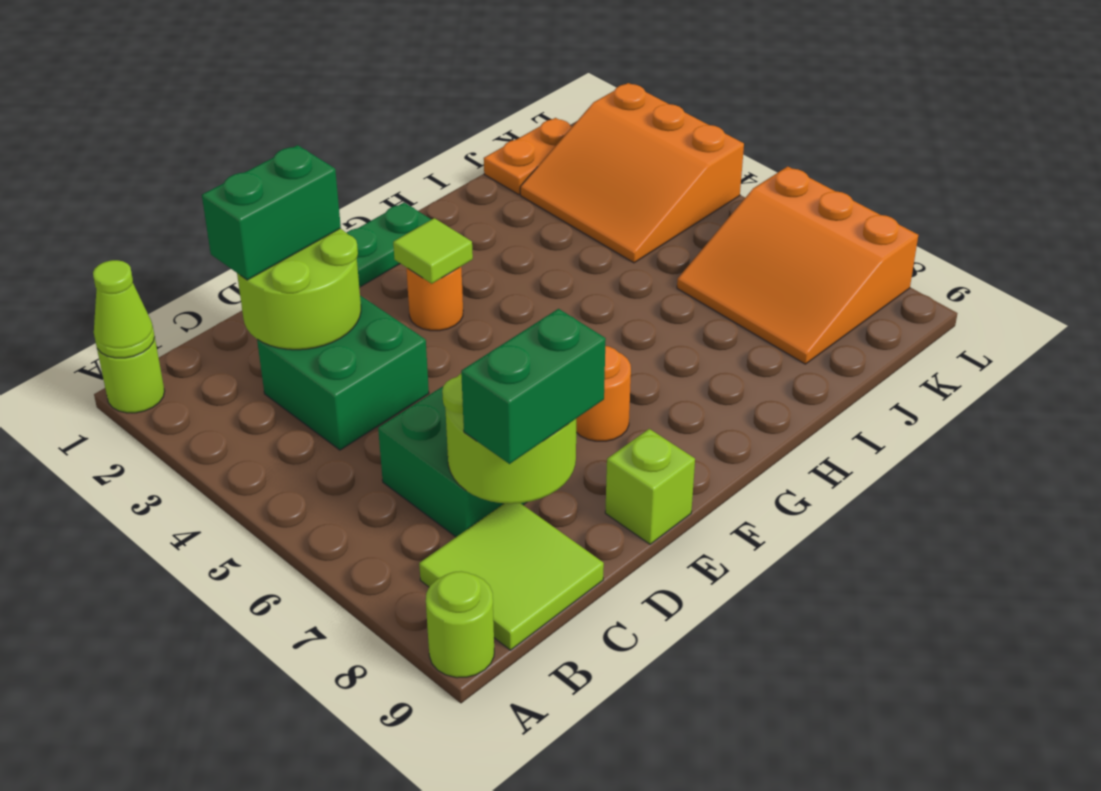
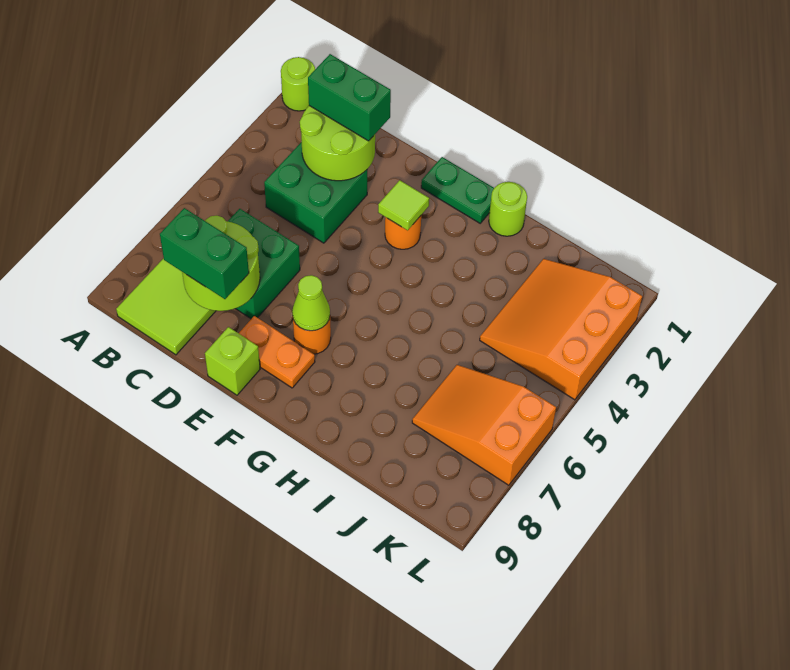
lime cone A1 level 2 -> lime cone F7 level 2
lime round brick A9 level 1 -> lime round brick H1 level 1
orange plate J1:K1 level 1 -> orange plate E8:F8 level 1
orange slope J6:L8 level 1 top L -> orange slope J6:L7 level 1 top L

